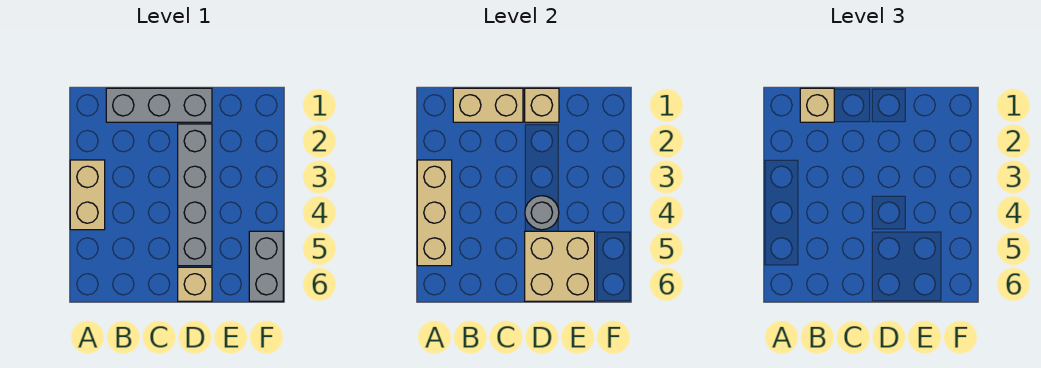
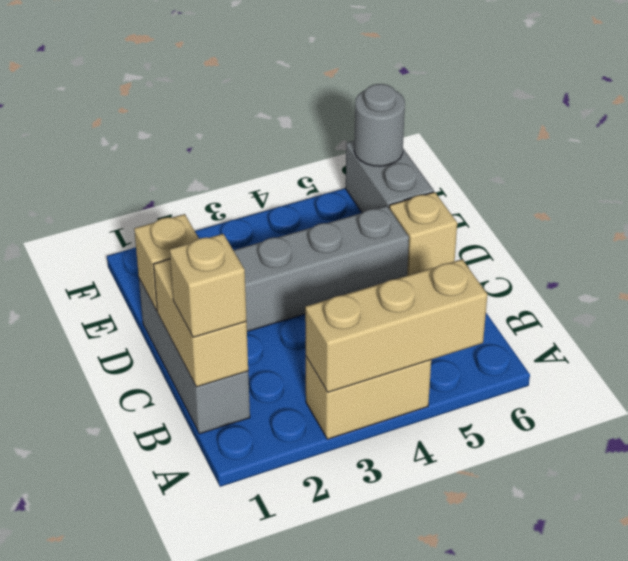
grey round brick D4 level 2 -> grey round brick F6 level 2
tan brick D5:E6 level 2 -> none
grey brick F5:F6 level 1 -> grey brick E6:F6 level 1

